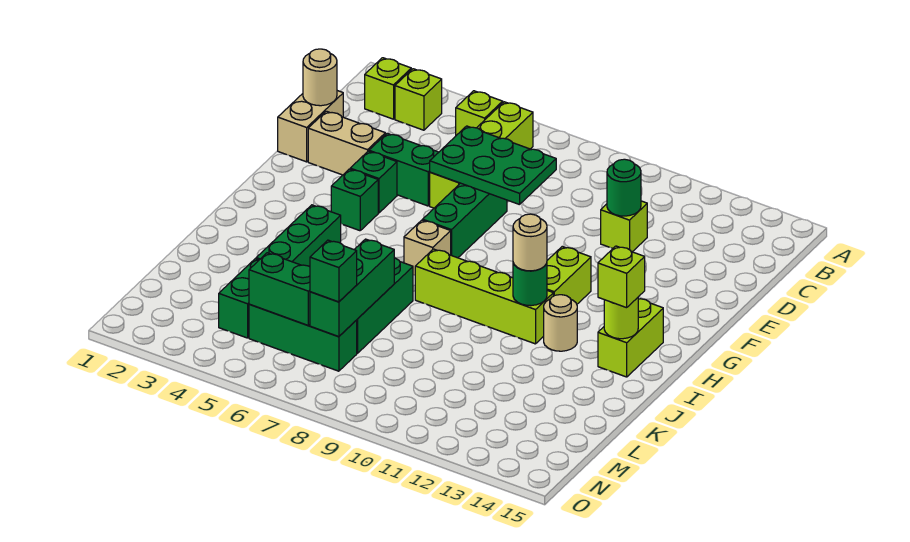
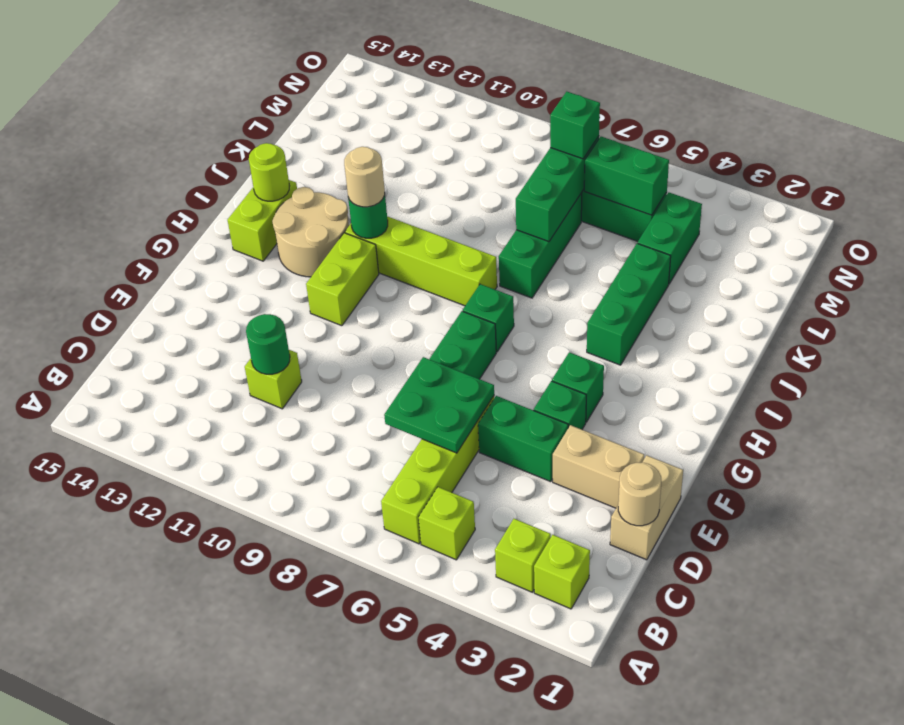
green plate D6:E8 level 2 -> green plate D6:E7 level 2
tan brick H7 level 1 -> green brick H7 level 1
tan round brick I12 level 1 -> tan round brick H12:I13 level 1
lime brick I14 level 3 -> none

